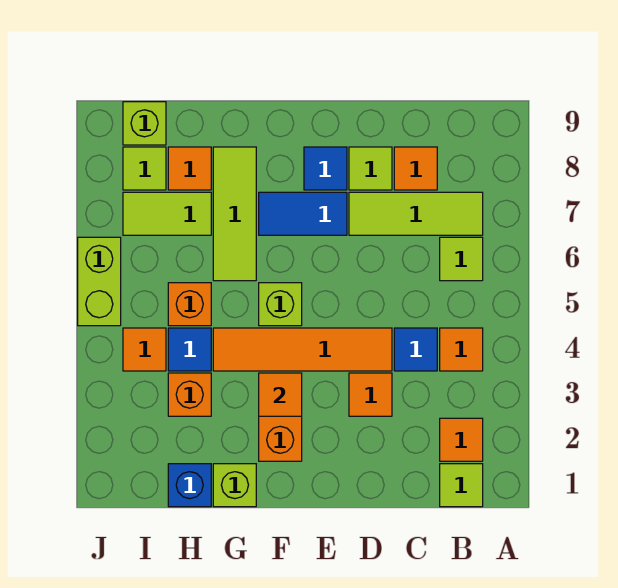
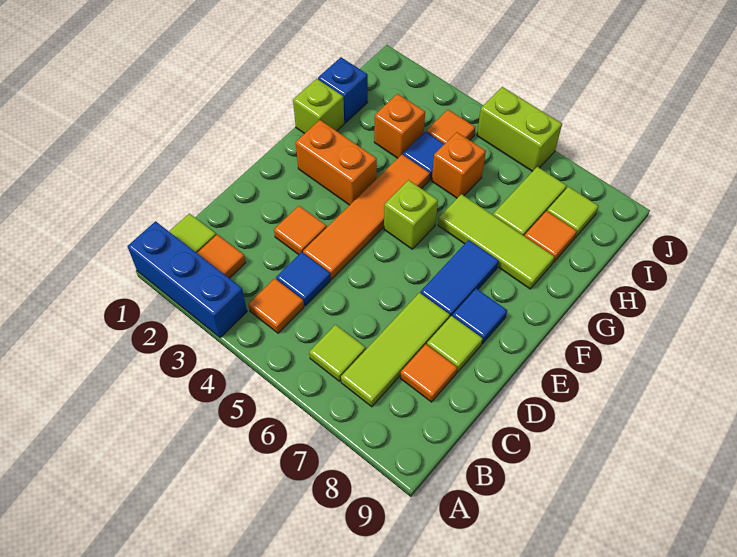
none -> blue brick A1:A3 level 1
orange tile F3 level 2 -> none
lime brick I9 level 1 -> none

